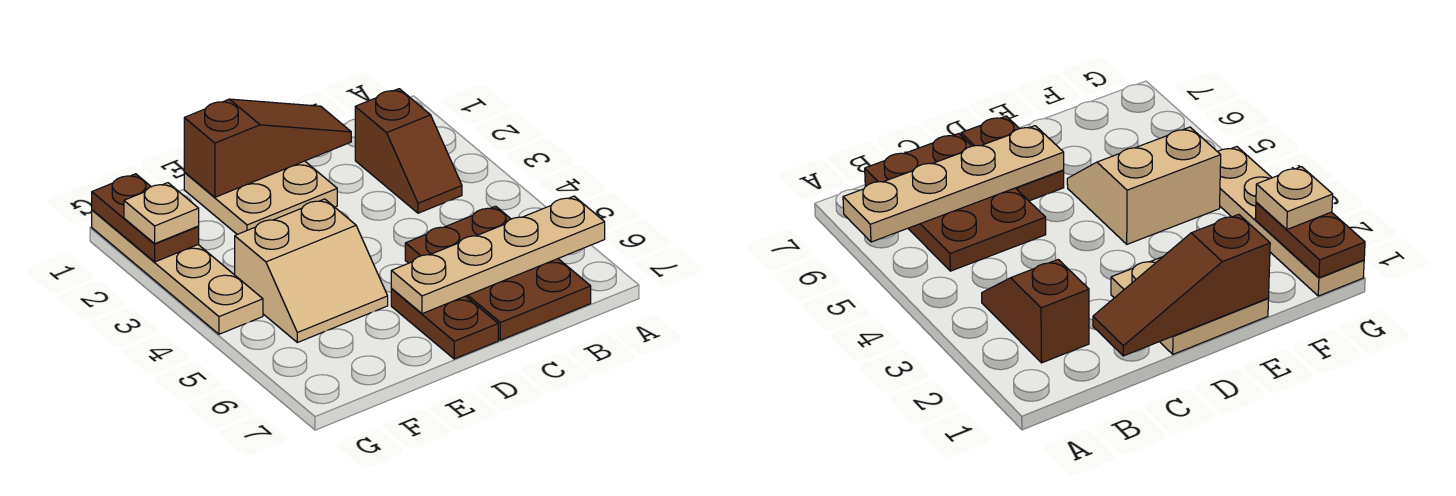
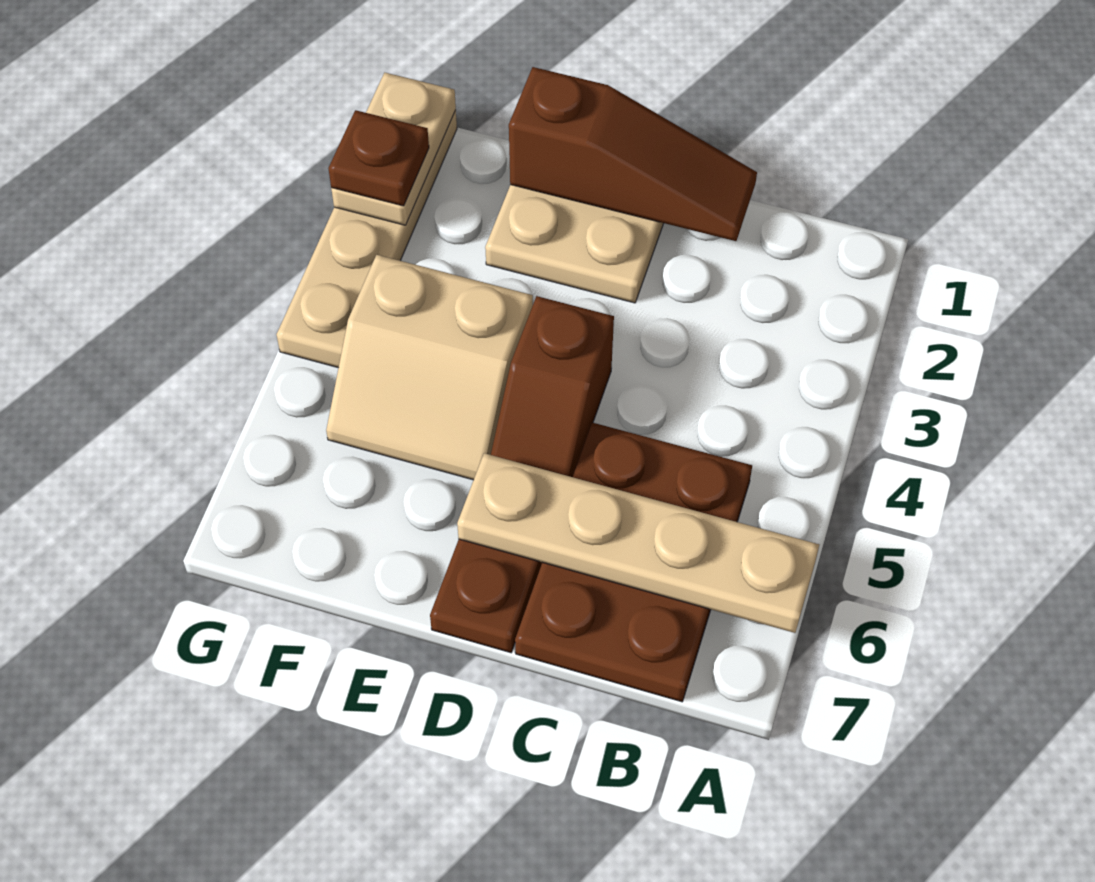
brown slope B2:B3 level 1 top 2 -> brown slope D4:D5 level 1 top 4
brown plate G1:G2 level 2 -> tan plate G1:G2 level 2
tan plate G2 level 3 -> brown plate G2 level 3

